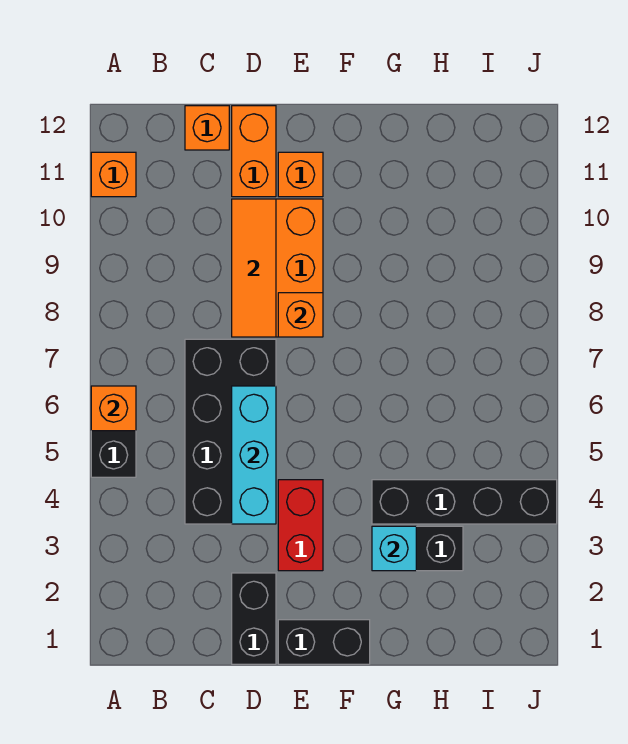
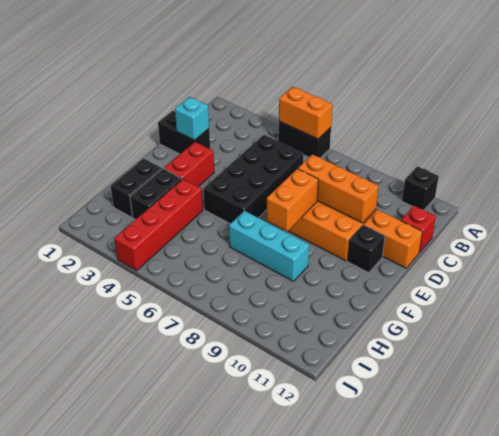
orange brick A6 level 2 -> orange brick A5:A6 level 2
orange brick A11 level 1 -> black brick A11 level 1
black brick C4:D7 level 1 -> black brick C5:F6 level 1
orange brick C12 level 1 -> red brick C12 level 1
cyan brick D4:D6 level 2 -> cyan brick G7:G9 level 1
orange tile D8:D10 level 2 -> orange brick D8:D10 level 2
black brick E1:F1 level 1 -> black brick G2:H2 level 1
red brick E3:E4 level 1 -> red brick E3:F3 level 1
orange brick E8 level 2 -> orange brick E8:F8 level 2
orange brick E11 level 1 -> black brick E11 level 1
cyan brick G3 level 2 -> cyan brick D2 level 2
black brick G4:J4 level 1 -> red brick G4:J4 level 1

